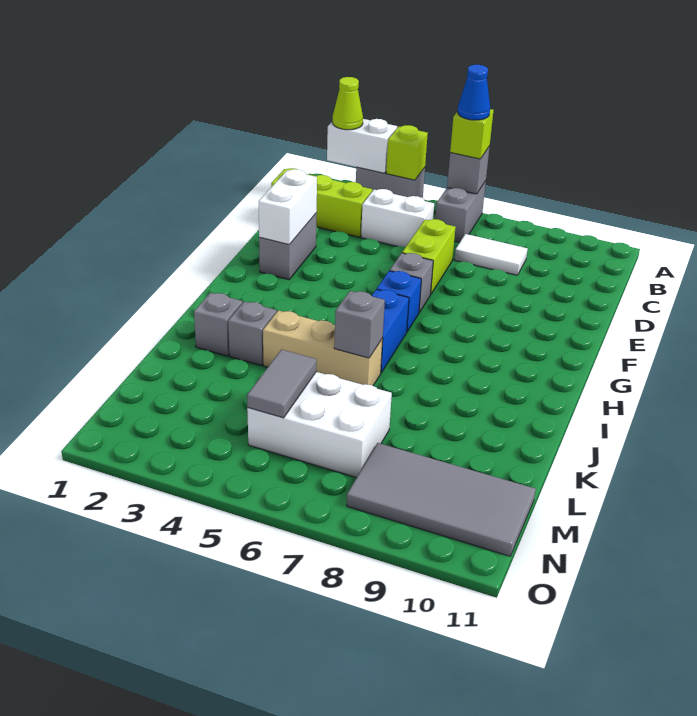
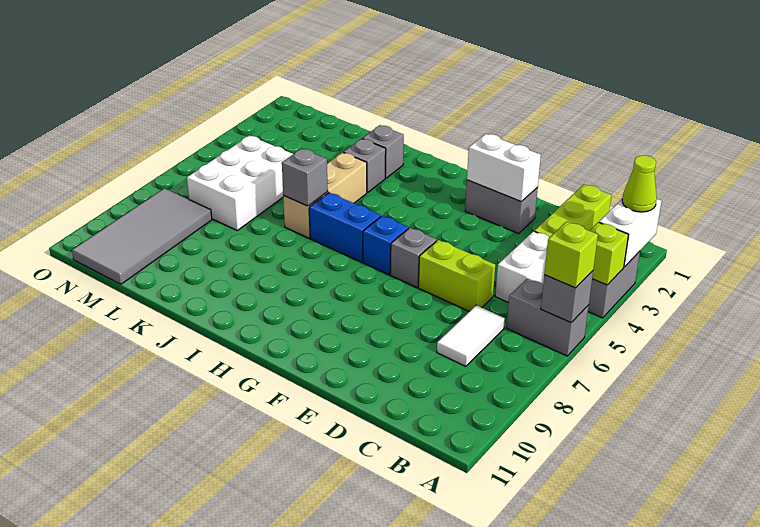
blue cone A6 level 4 -> none
grey tile L5:M5 level 2 -> none

